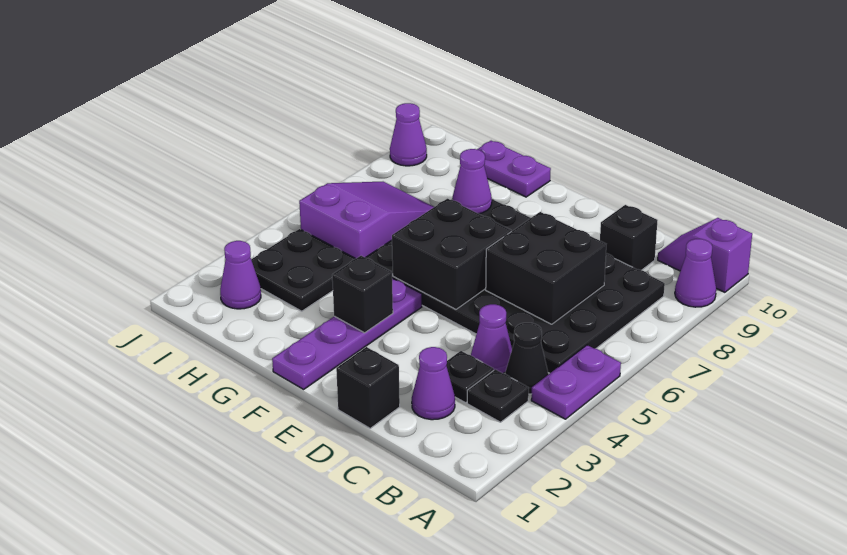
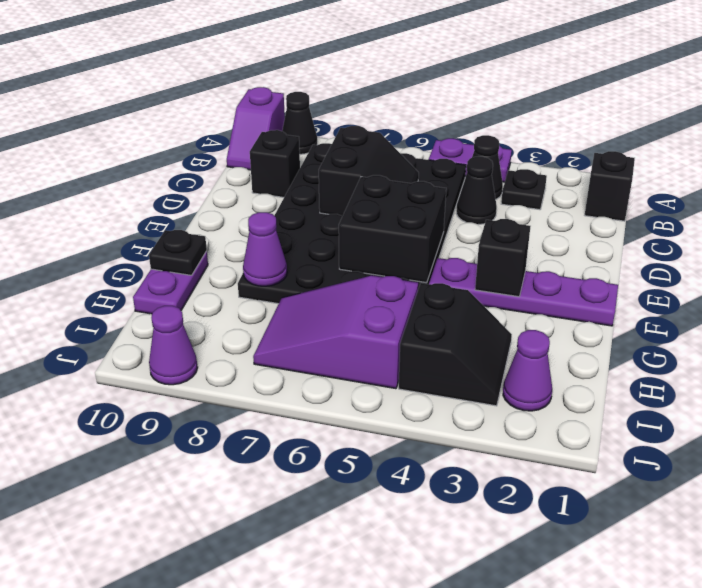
purple cone A9 level 1 -> black cone A9 level 1
purple cone C2 level 1 -> none
black plate C3 level 1 -> black plate G10 level 2
purple cone C4 level 1 -> black cone C4 level 1
black brick C6:D7 level 2 -> black slope C6:D7 level 2 top 7
black brick D1 level 1 -> black brick B1 level 1
black plate H3:I4 level 1 -> black slope H3:I4 level 1 top 4

